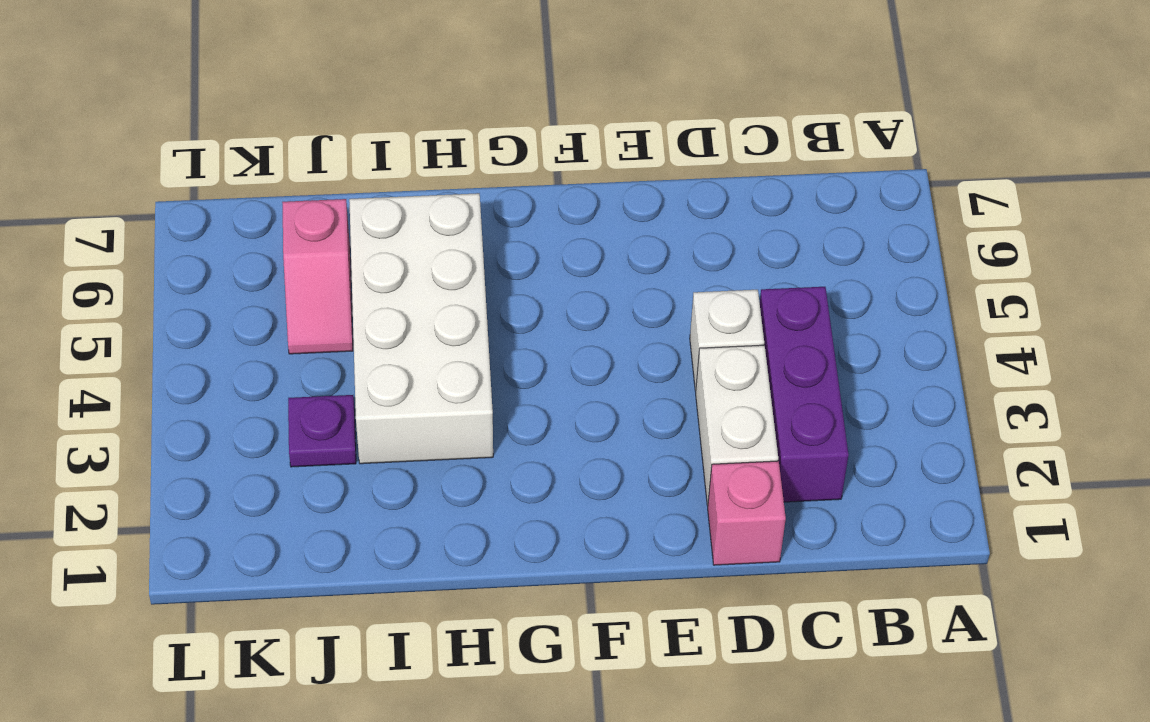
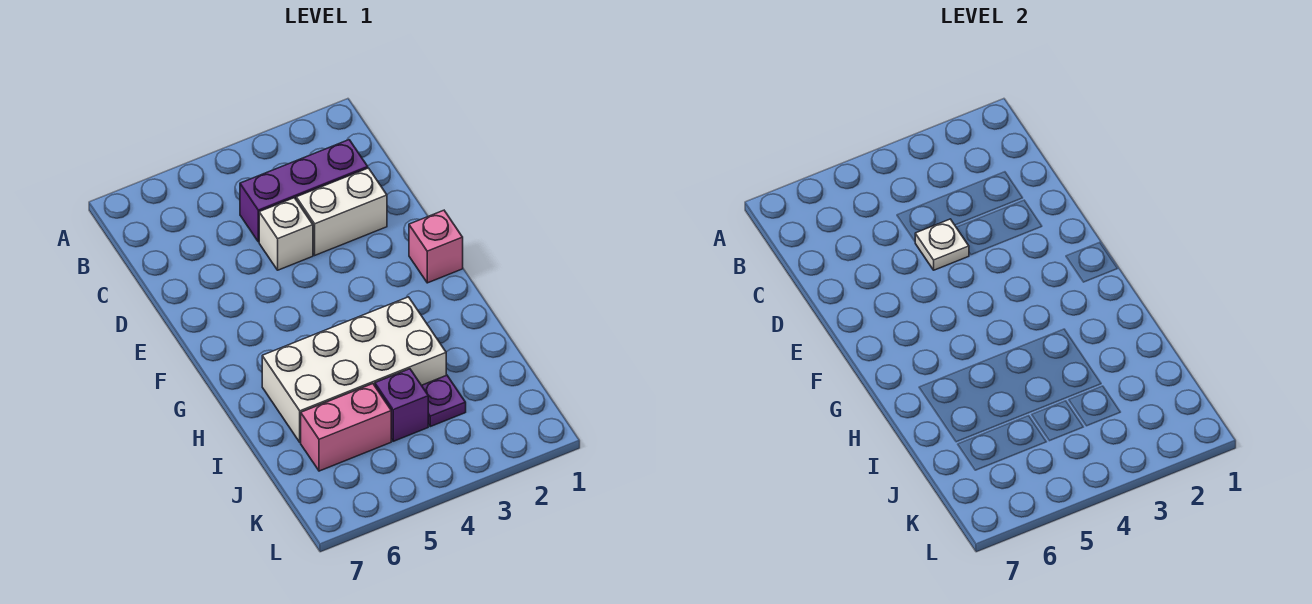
pink brick D1 level 1 -> pink brick F1 level 1
none -> white plate D4 level 2
none -> purple brick J4 level 1
pink slope J5:J6 level 1 top 6 -> pink brick J5:J6 level 1

